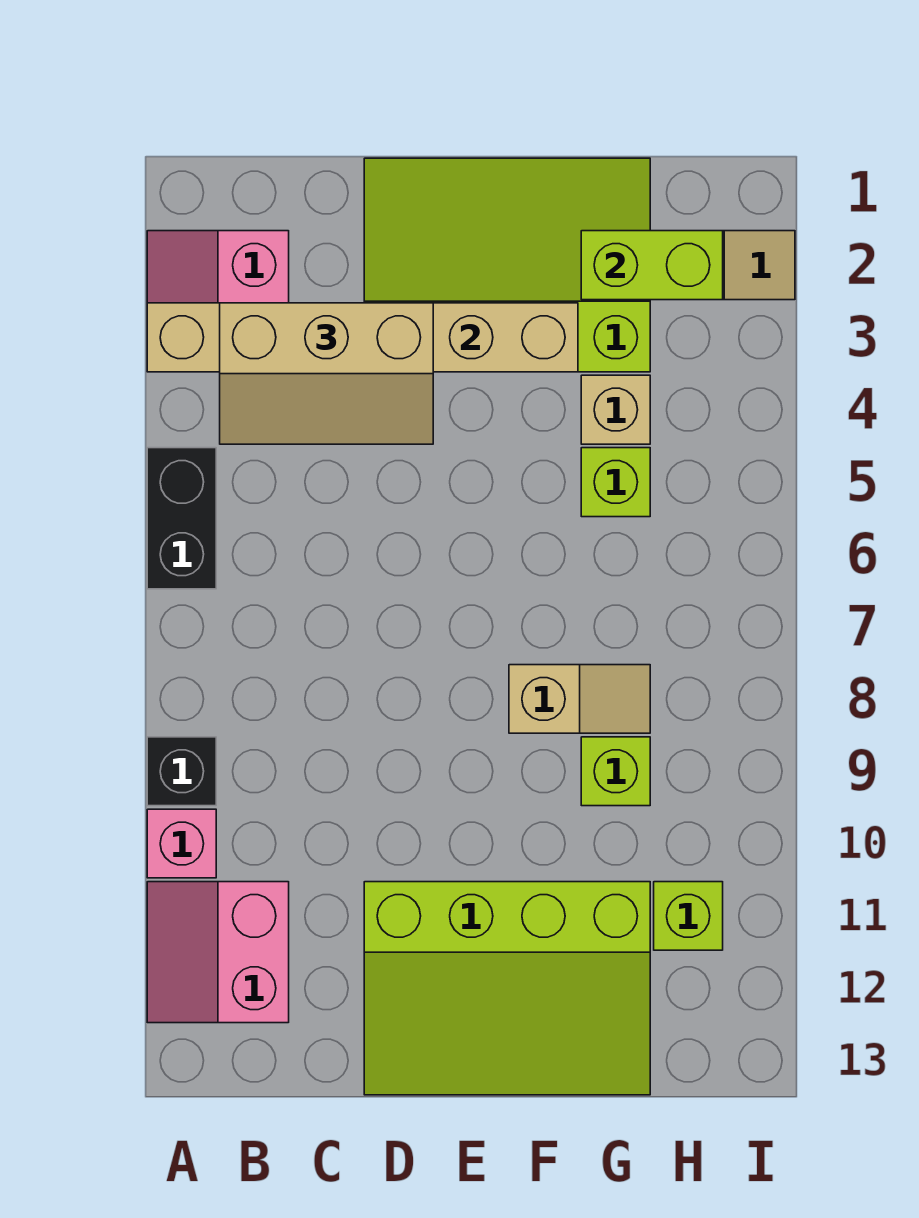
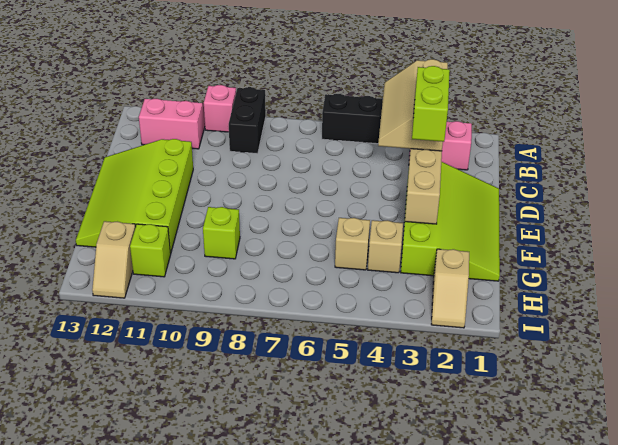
black brick A9 level 1 -> black brick A9:B9 level 1
tan slope F8:G8 level 1 top F -> tan slope H12:I12 level 1 top H
lime brick G2:H2 level 2 -> lime brick D3:E3 level 4
lime brick G5 level 1 -> tan brick G5 level 1

